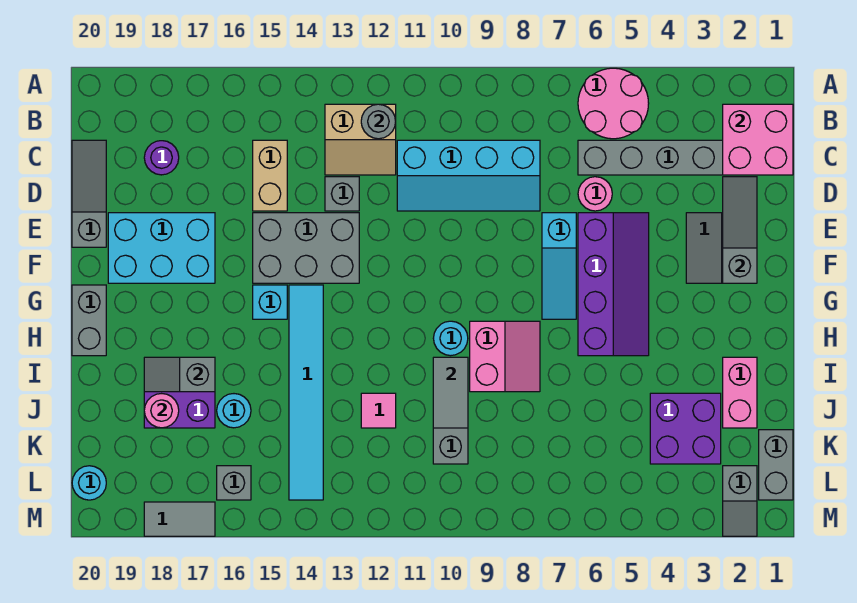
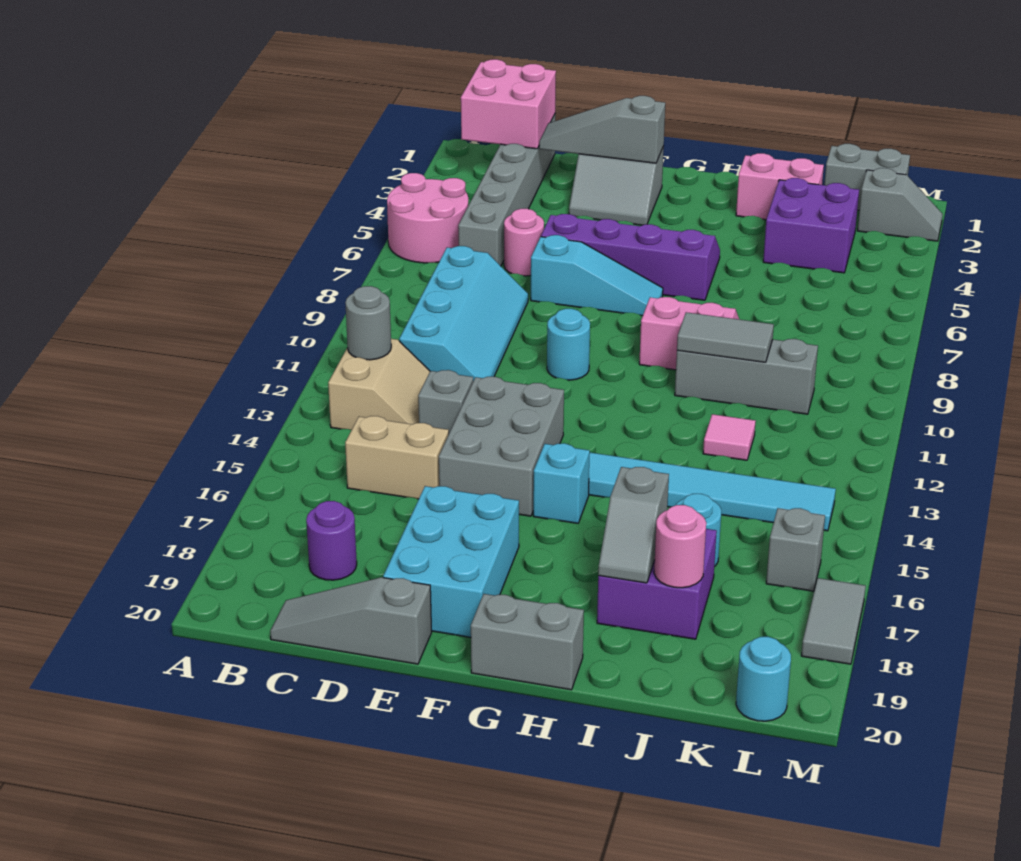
cyan round brick H10 level 1 -> cyan round brick F10 level 1

